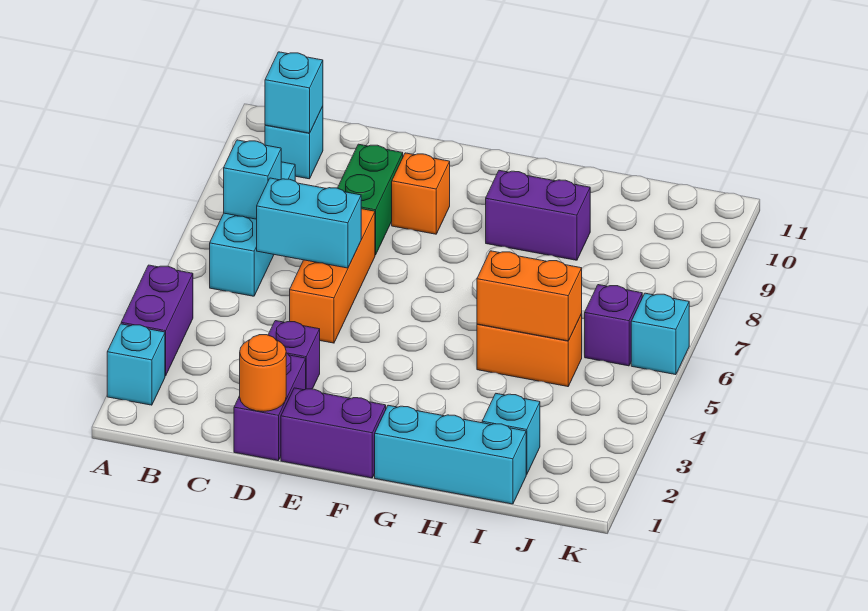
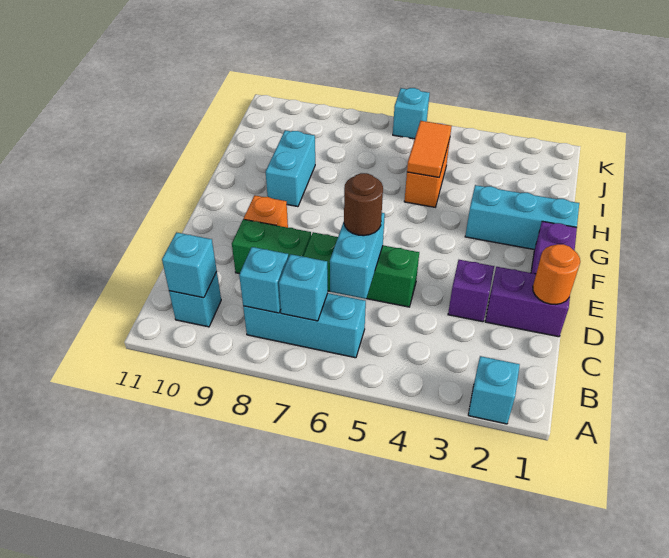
purple brick A3:A4 level 1 -> none
orange brick D5:D7 level 1 -> green brick D5:D7 level 1
none -> brown round brick D6 level 3
cyan brick G1:I1 level 1 -> cyan brick G1:G3 level 1
purple brick G9:H9 level 1 -> cyan brick G9:H9 level 1
orange brick H5:I5 level 2 -> orange tile H5:I5 level 2
cyan brick I2 level 1 -> cyan brick B8 level 2
purple brick J6 level 1 -> none

